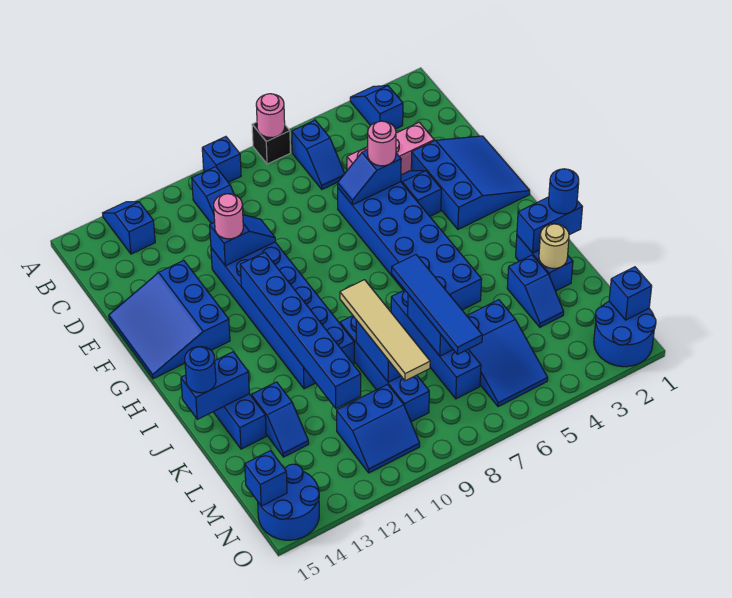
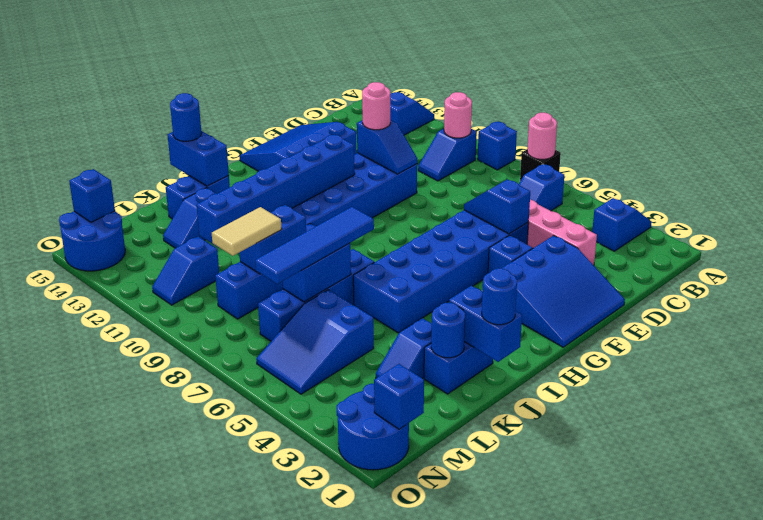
pink round brick E5 level 3 -> pink round brick B10 level 2
tan tile J9:M9 level 3 -> tan tile L9:M9 level 3
tan round brick K2 level 2 -> blue round brick K2 level 2
blue slope M10:N11 level 1 top M -> blue slope M11:N11 level 1 top M

